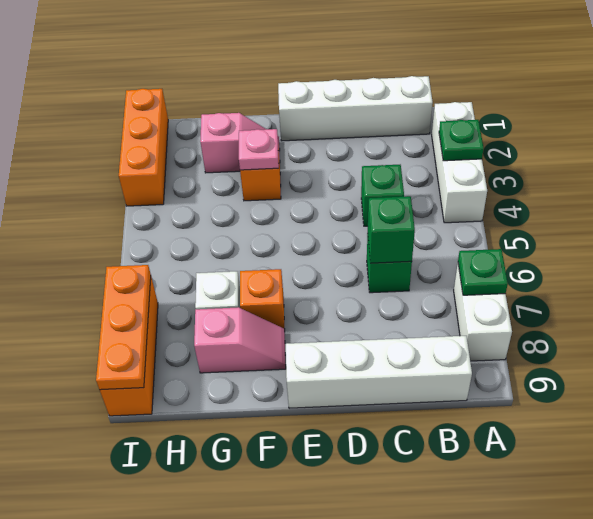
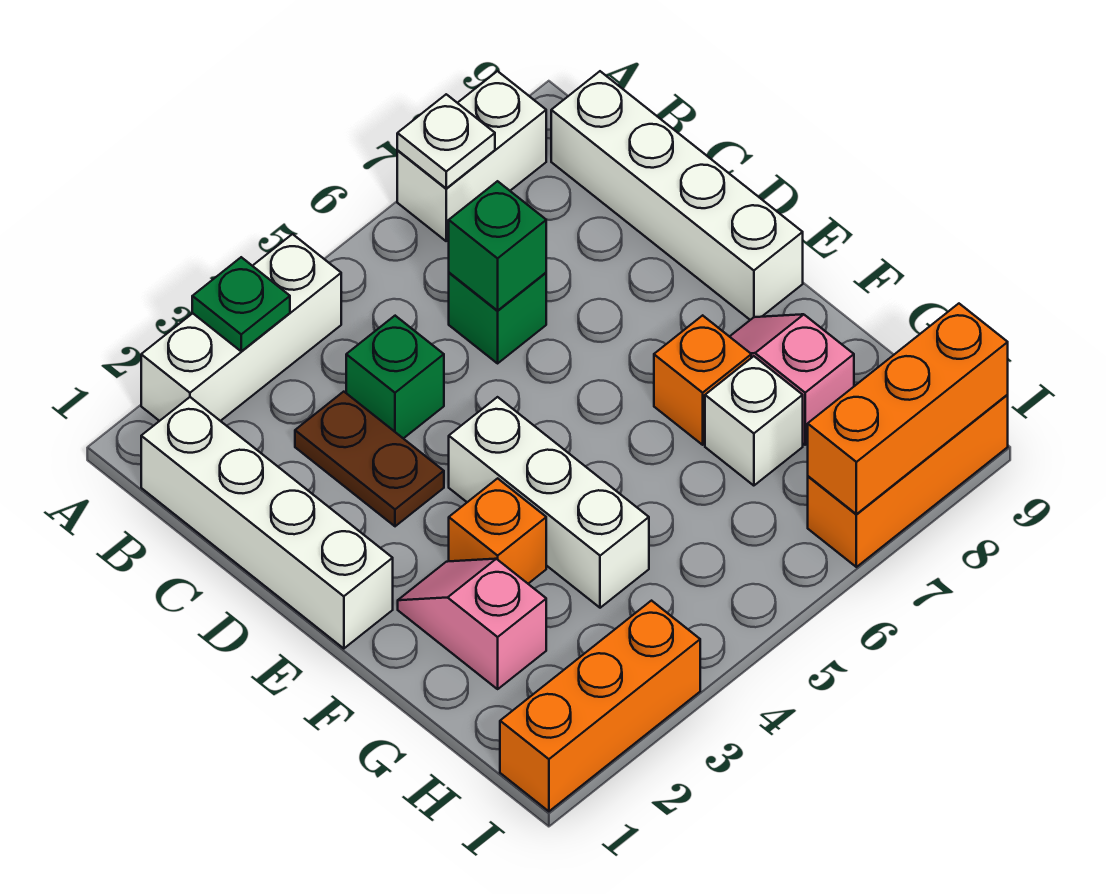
green plate A7 level 2 -> white plate A7 level 2
none -> brown plate C3:D3 level 1
none -> white brick E4:G4 level 1
pink plate F3 level 2 -> none
orange plate I7:I9 level 2 -> orange brick I7:I9 level 2

